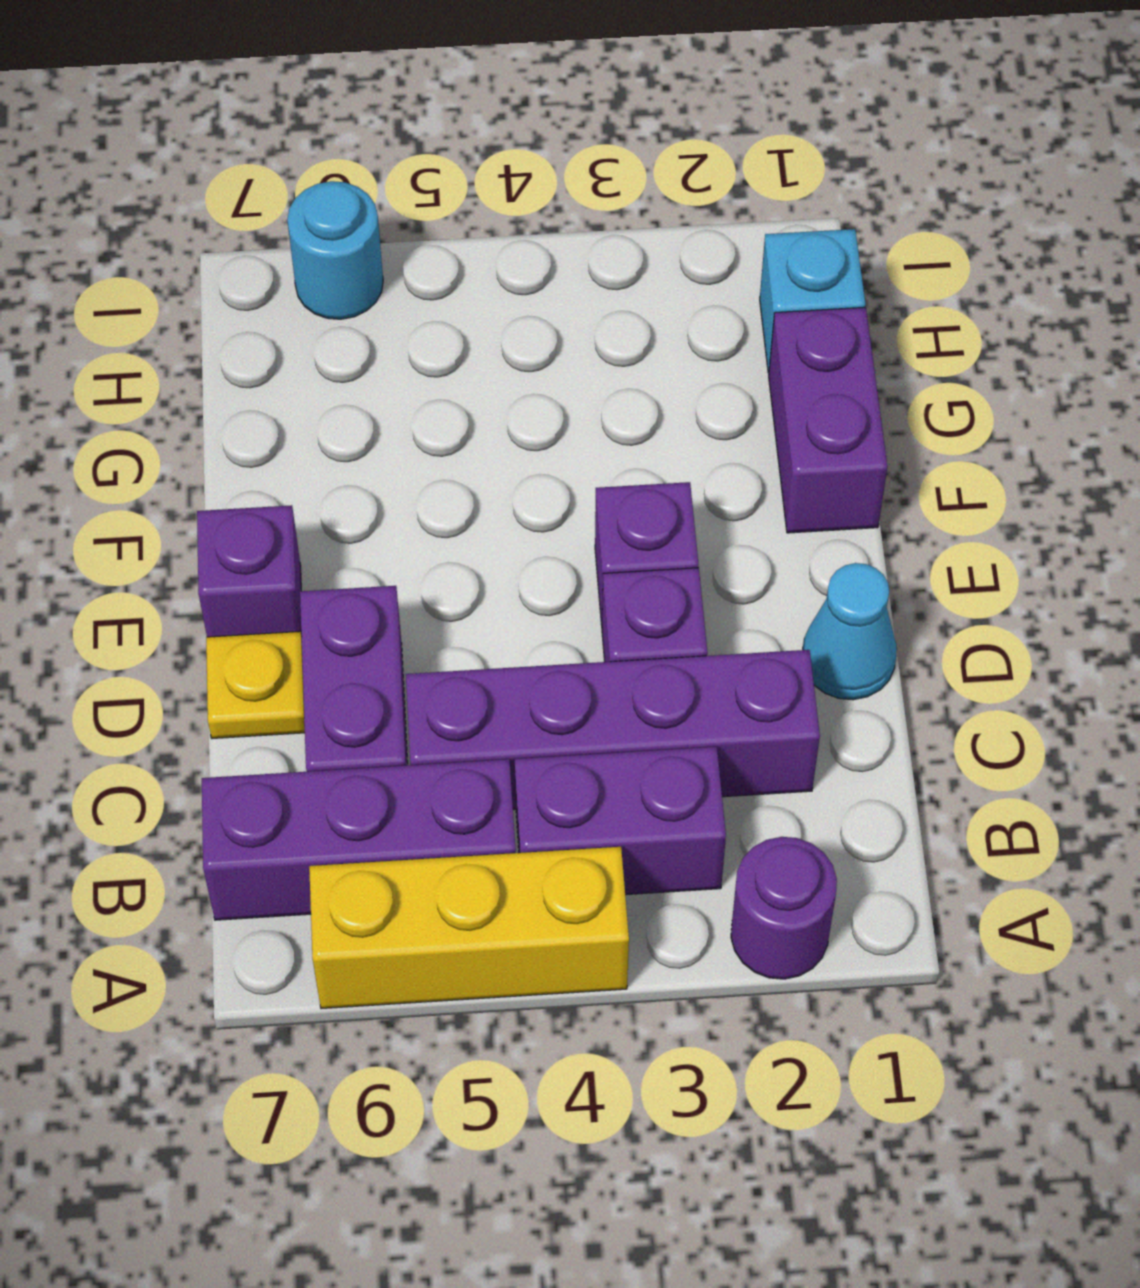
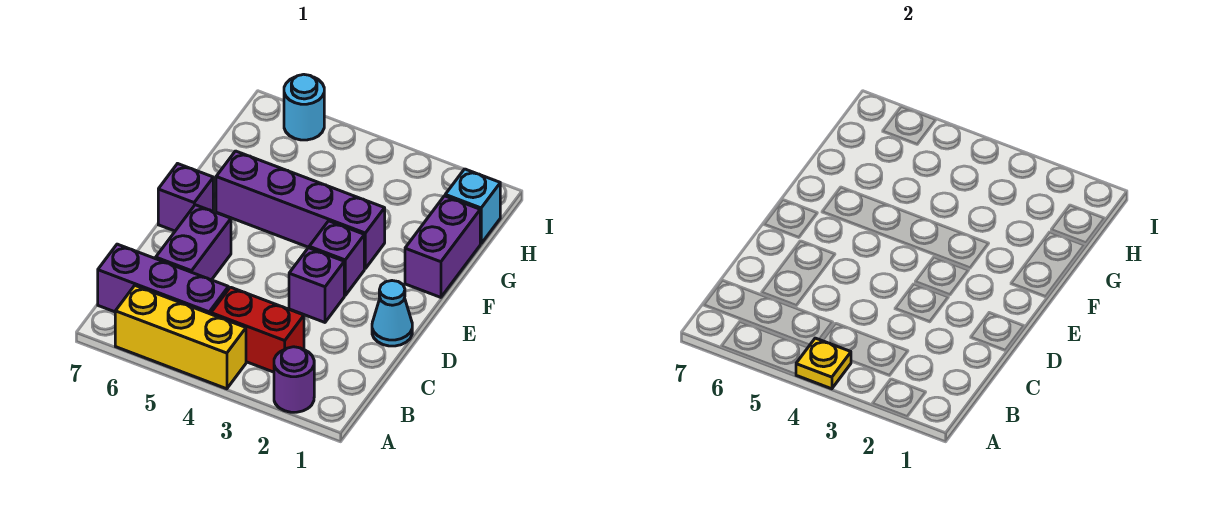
purple brick B3:B4 level 1 -> red brick B3:B4 level 1
purple brick C2:C5 level 1 -> purple brick F3:F6 level 1
yellow plate D7 level 1 -> yellow plate A4 level 2

